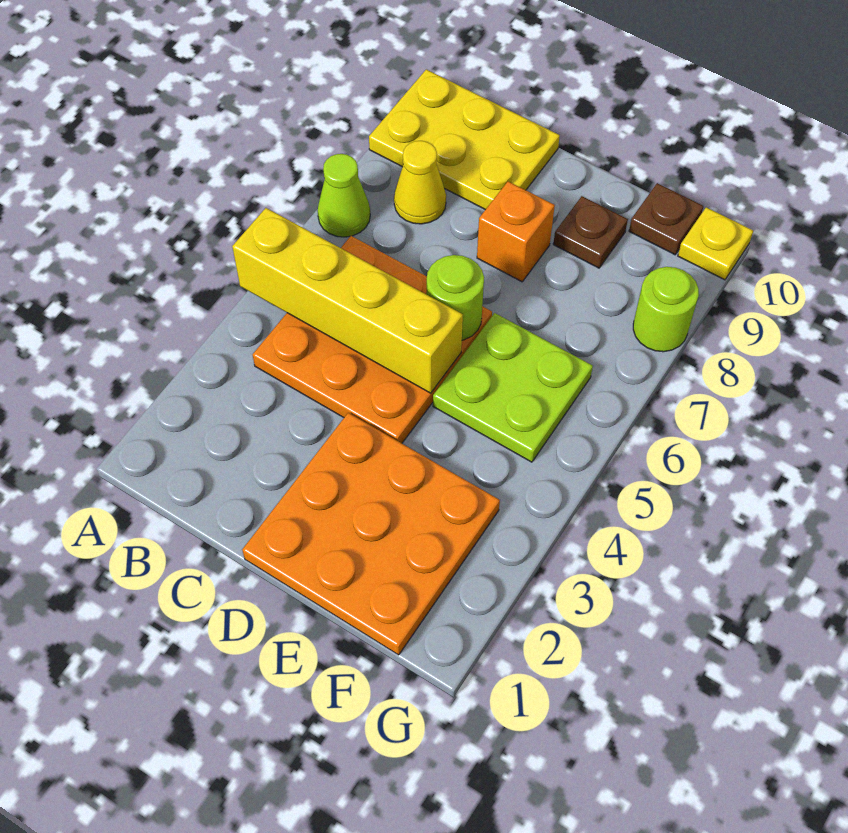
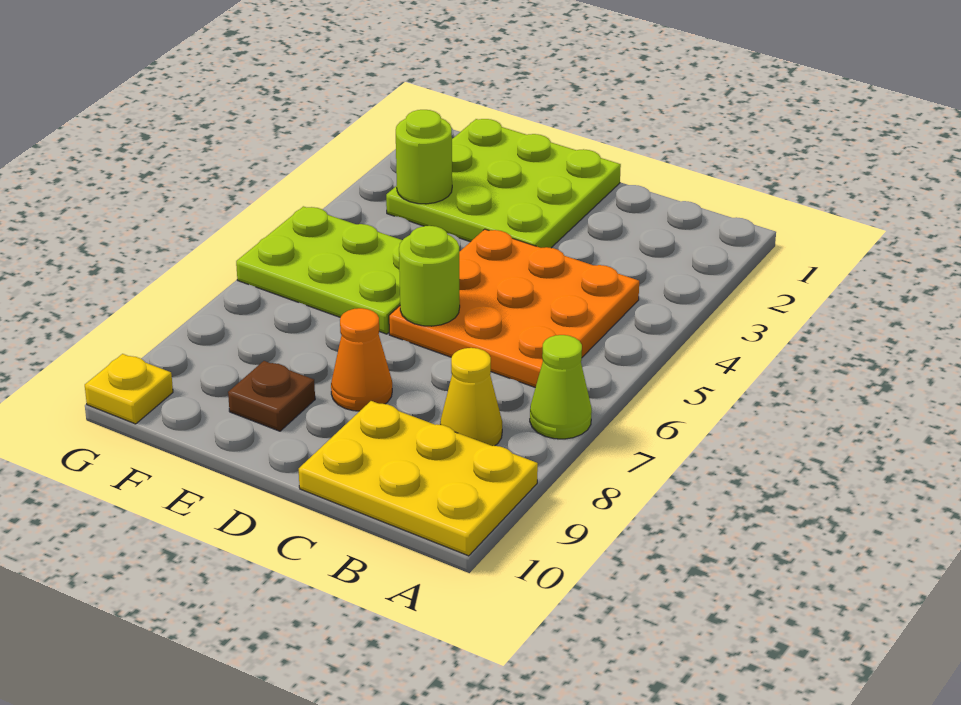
yellow brick A5:D5 level 2 -> none
orange plate D1:F3 level 1 -> lime plate D1:F3 level 1
orange brick D8 level 1 -> orange cone D8 level 1
lime plate E5:F6 level 1 -> lime plate E5:G6 level 1
brown plate F10 level 1 -> none
lime round brick G8 level 1 -> lime round brick F3 level 2

